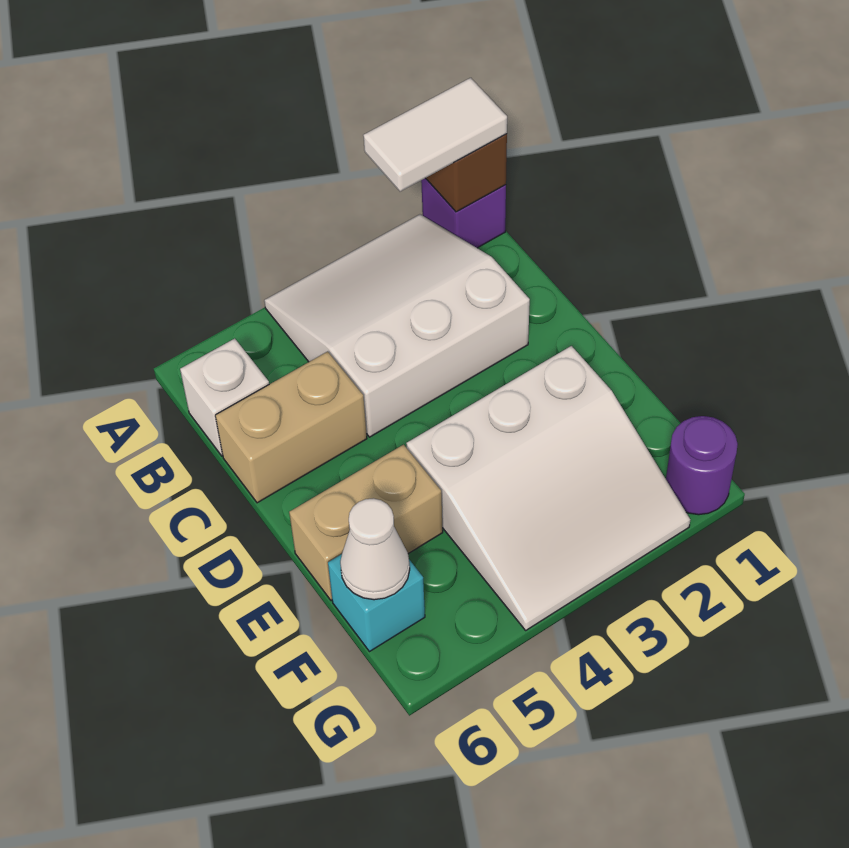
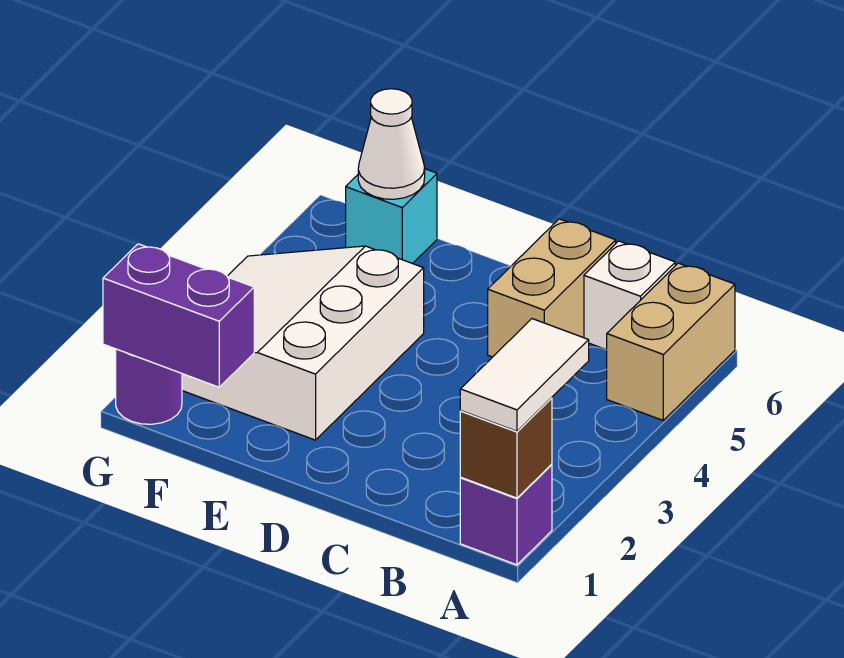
white slope A2:C4 level 1 top C -> none
tan brick E5:E6 level 1 -> tan brick A5:A6 level 1
none -> purple brick F1:G1 level 2

